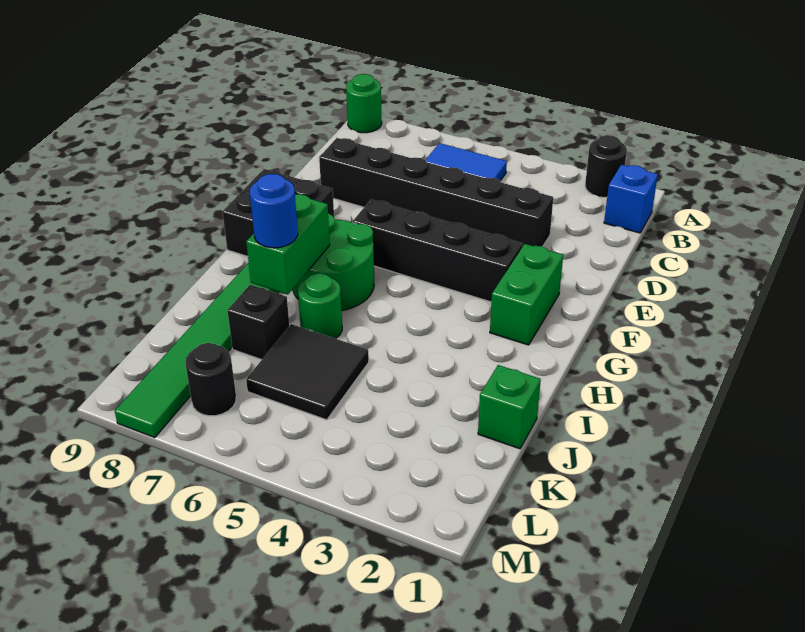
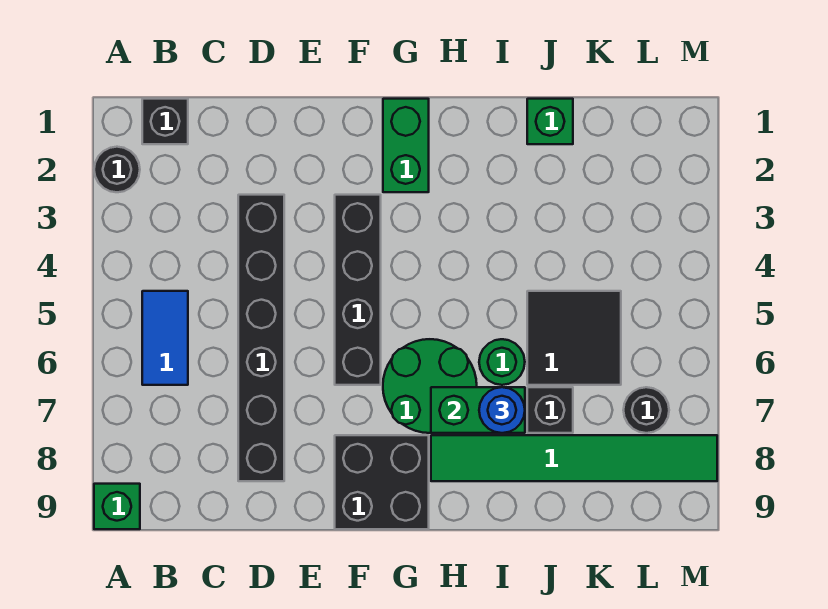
green round brick A9 level 1 -> green brick A9 level 1
blue brick B1 level 1 -> black brick B1 level 1
green brick F2:G2 level 1 -> green brick G1:G2 level 1

